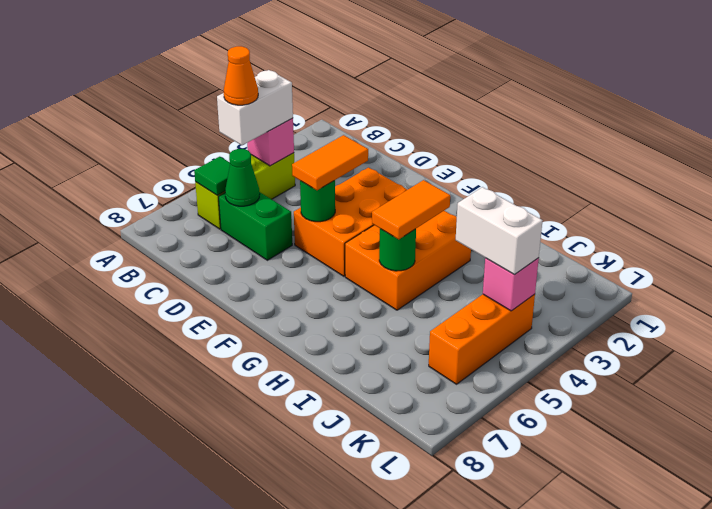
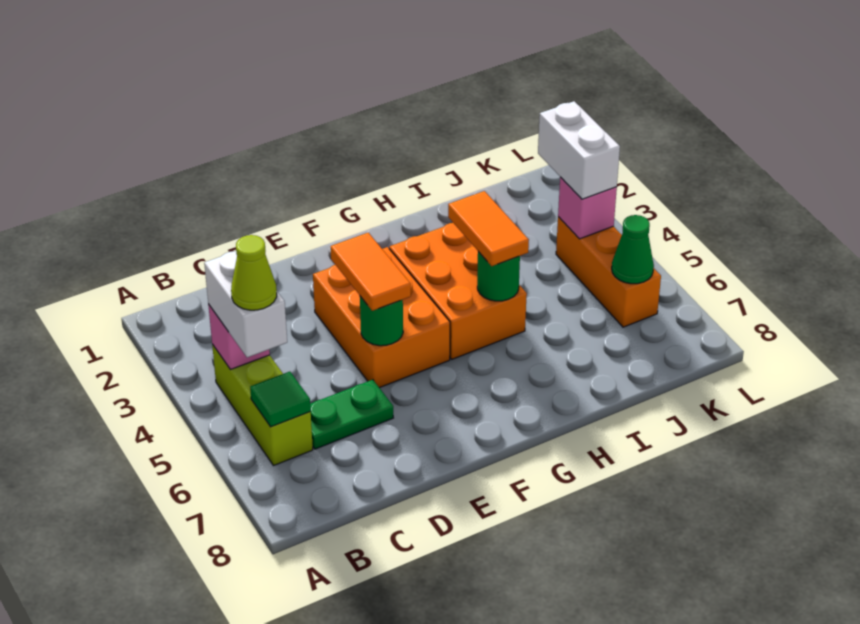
orange cone B5 level 4 -> lime cone B5 level 4
green brick C6:D6 level 1 -> green plate C6:D6 level 1
green cone C6 level 2 -> green cone K6 level 2
white brick J4:K4 level 3 -> white brick K3:K4 level 3

